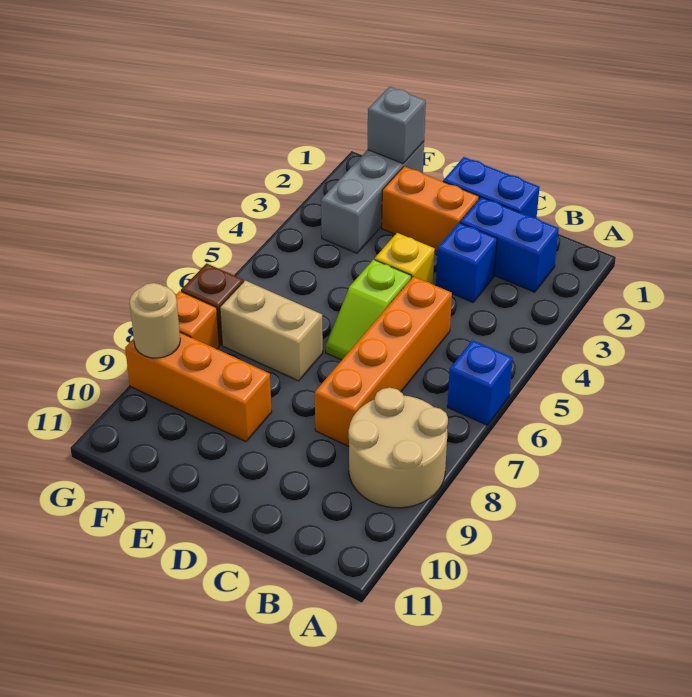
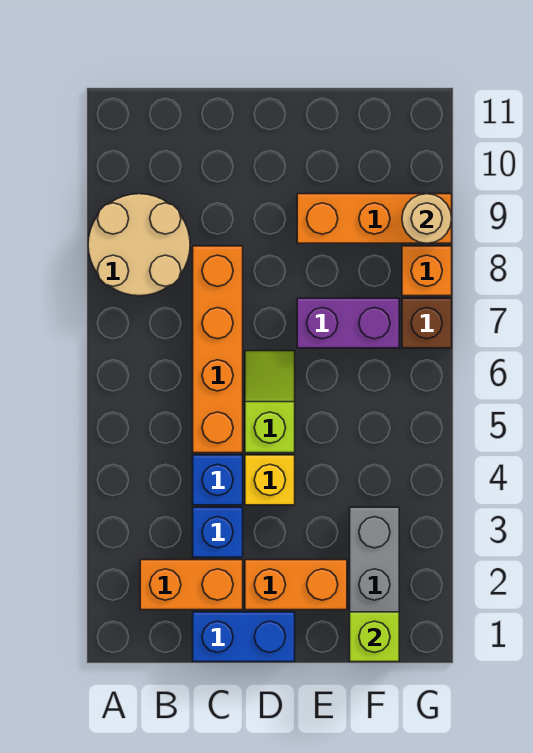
blue brick A6 level 1 -> blue brick C4 level 1
blue brick B2:C2 level 1 -> orange brick B2:C2 level 1
tan brick E7:F7 level 1 -> purple brick E7:F7 level 1
grey brick F1 level 2 -> lime brick F1 level 2

